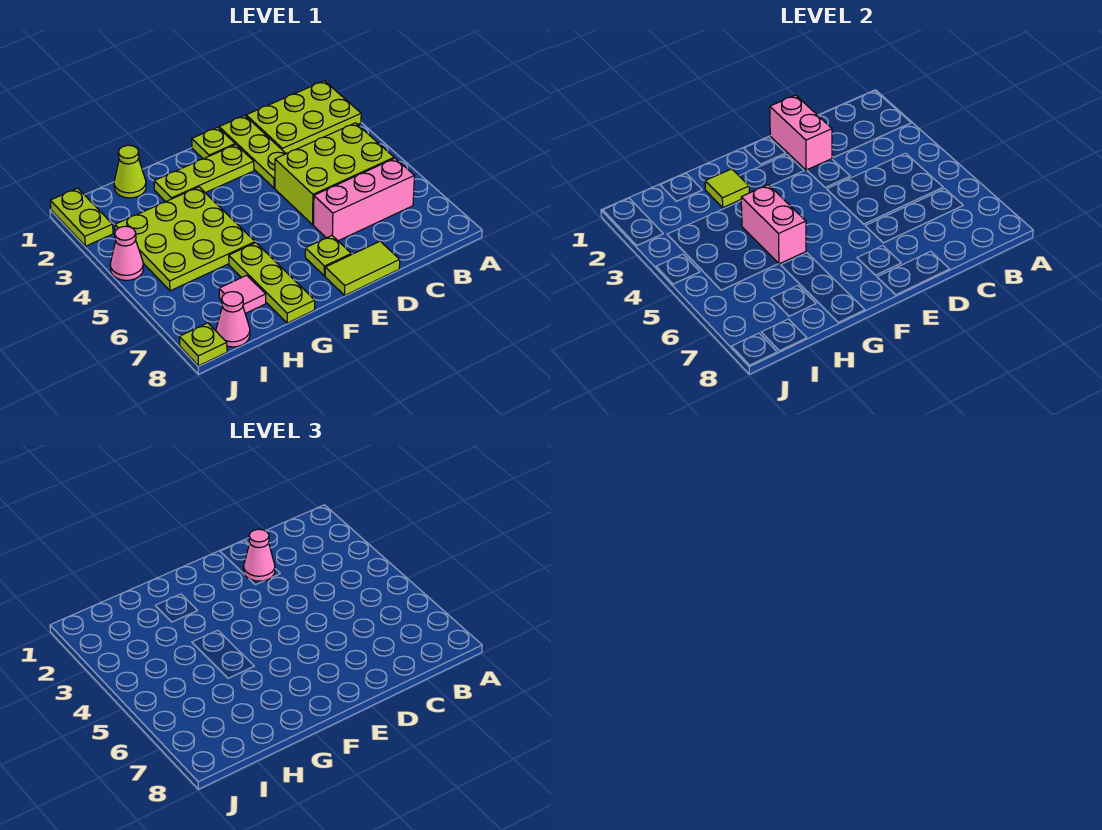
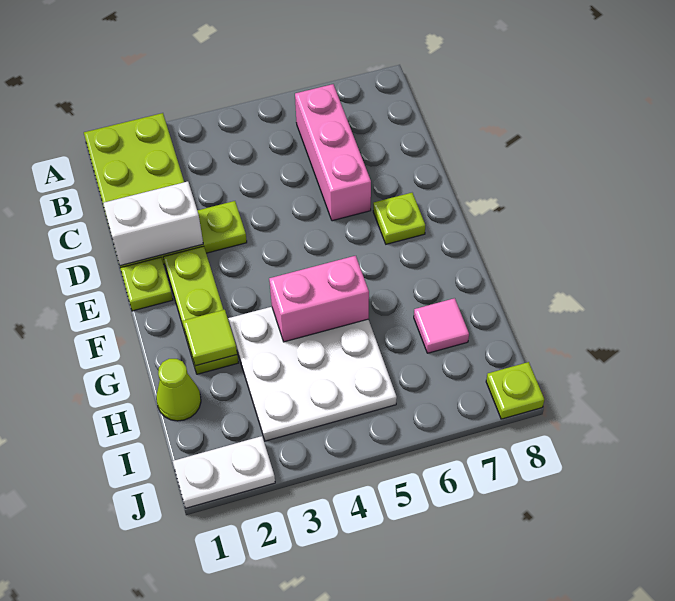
lime brick B4:D5 level 1 -> none
pink brick D1:D2 level 2 -> white brick D1:D2 level 2
pink cone D2 level 3 -> none
lime tile D8:E8 level 1 -> none
lime plate G3:I5 level 1 -> white plate G3:I5 level 1
lime plate G6:G8 level 1 -> none
pink cone I8 level 1 -> none
lime plate J1:J2 level 1 -> white plate J1:J2 level 1
pink cone J4 level 1 -> none

